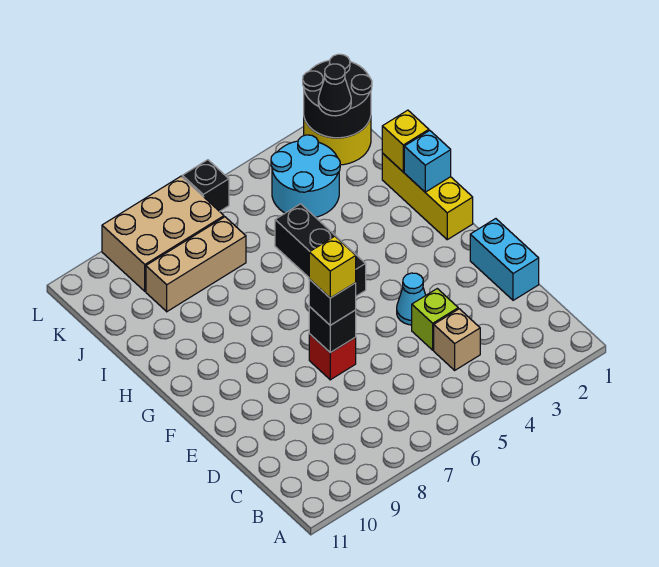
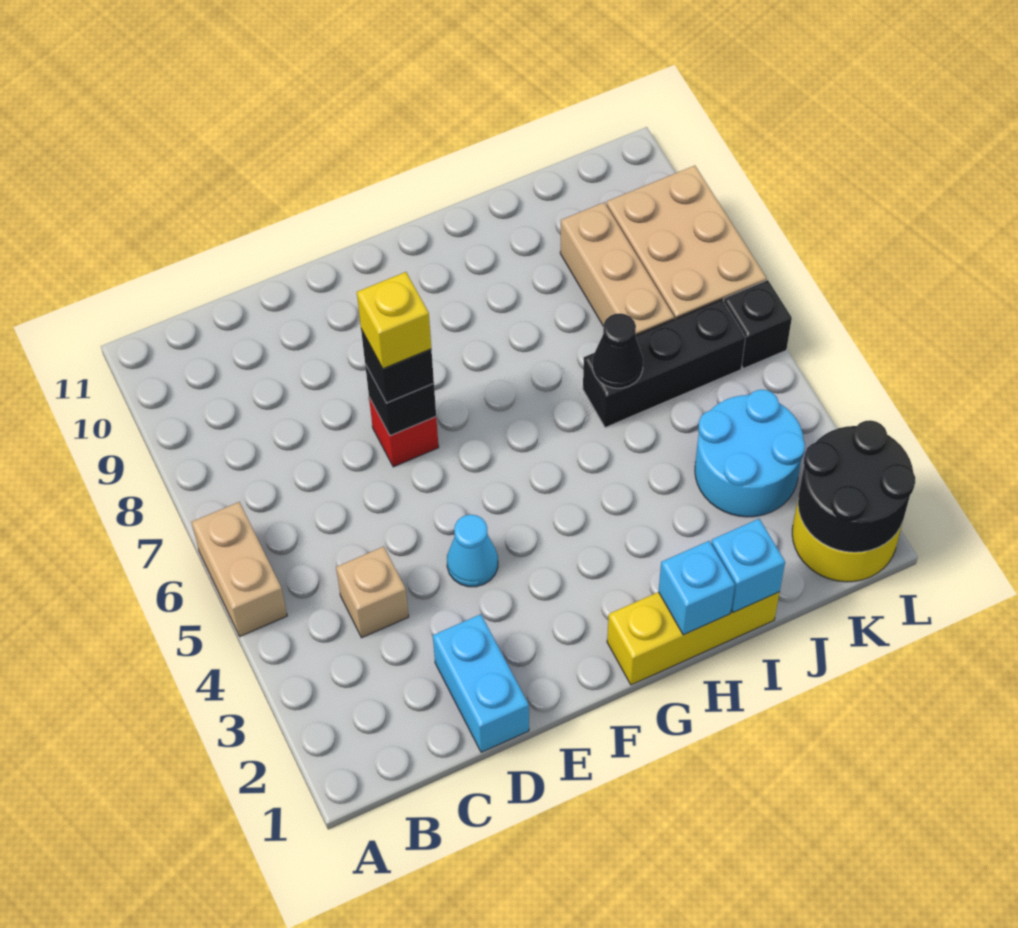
none -> tan brick A5:A6 level 1
cyan brick D1:E1 level 1 -> cyan brick D1:D2 level 1
lime brick D4 level 1 -> none
black brick G5:I5 level 1 -> black brick I6:K6 level 1
yellow brick I1 level 2 -> cyan brick I1 level 2
black cone K2 level 3 -> black cone I6 level 2

